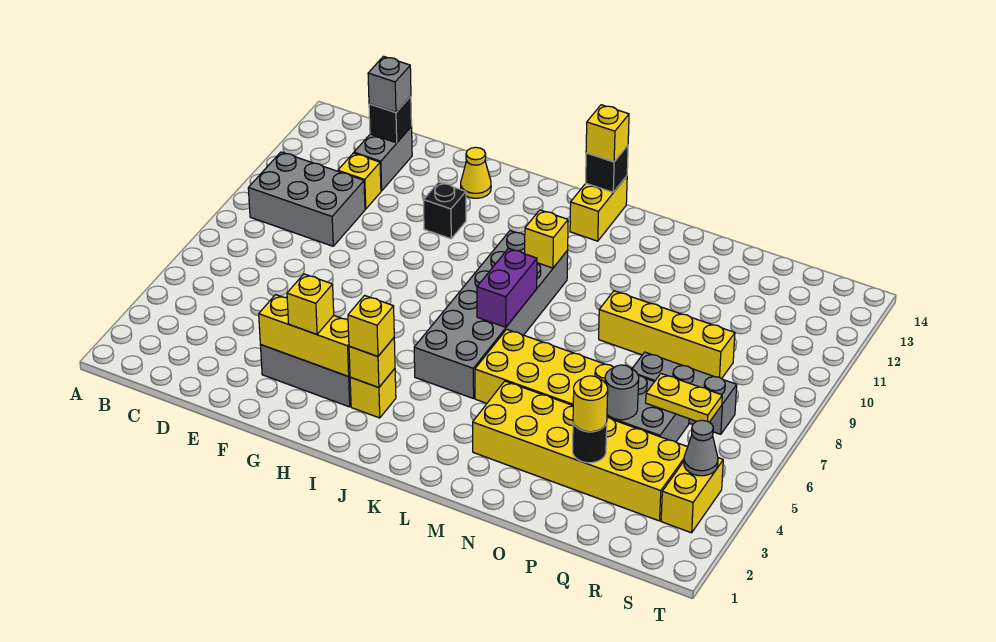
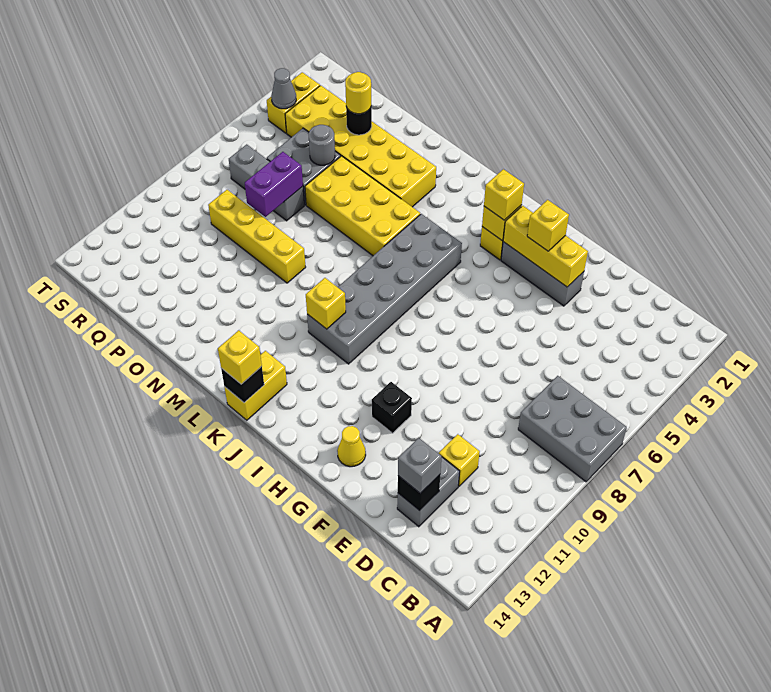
grey brick B9:D10 level 1 -> grey brick A7:C8 level 1
purple brick K7:K8 level 2 -> purple brick P7:P8 level 2
yellow plate Q6:R6 level 2 -> none

